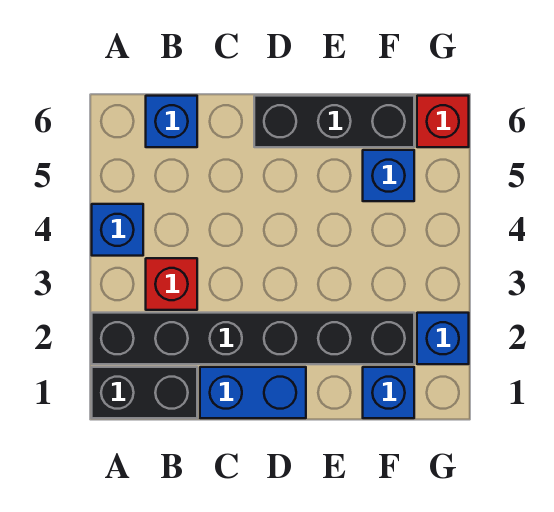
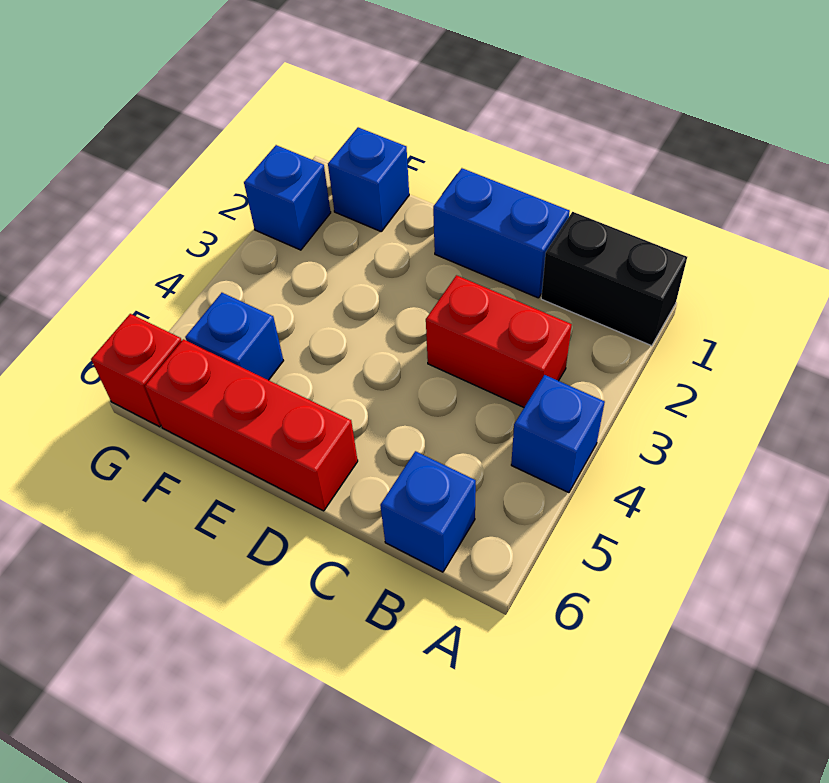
black brick A2:F2 level 1 -> none
red brick B3 level 1 -> red brick B3:C3 level 1
black brick D6:F6 level 1 -> red brick D6:F6 level 1

